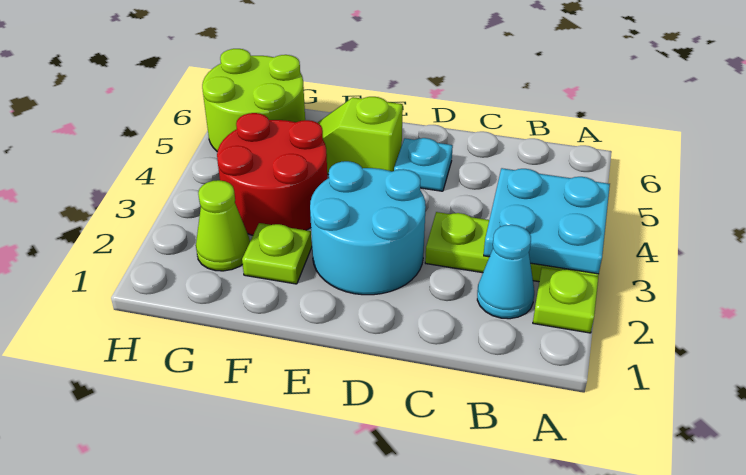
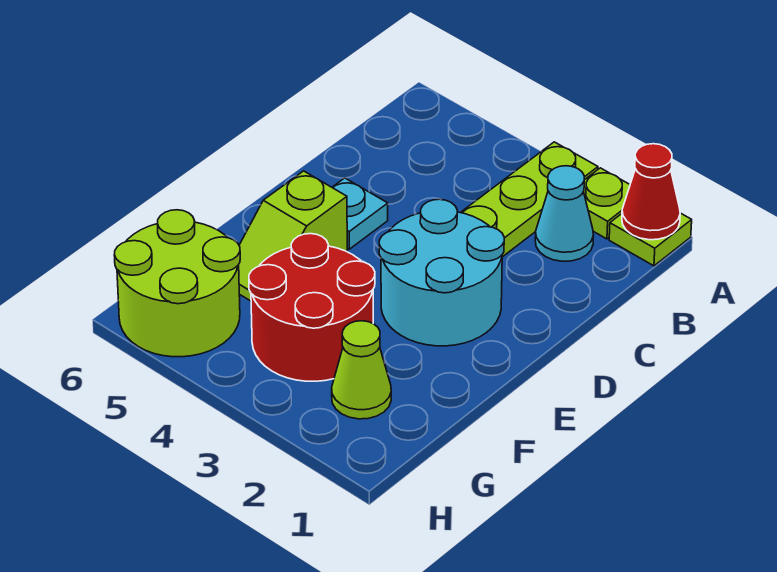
none -> red cone A1 level 2
cyan plate A3:B4 level 2 -> none
lime plate F2 level 1 -> lime plate A1 level 1

